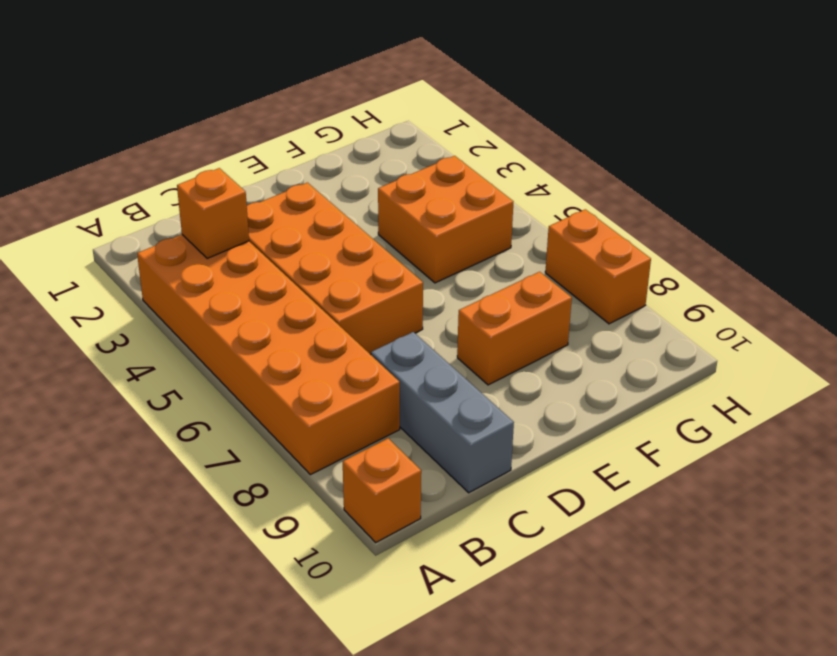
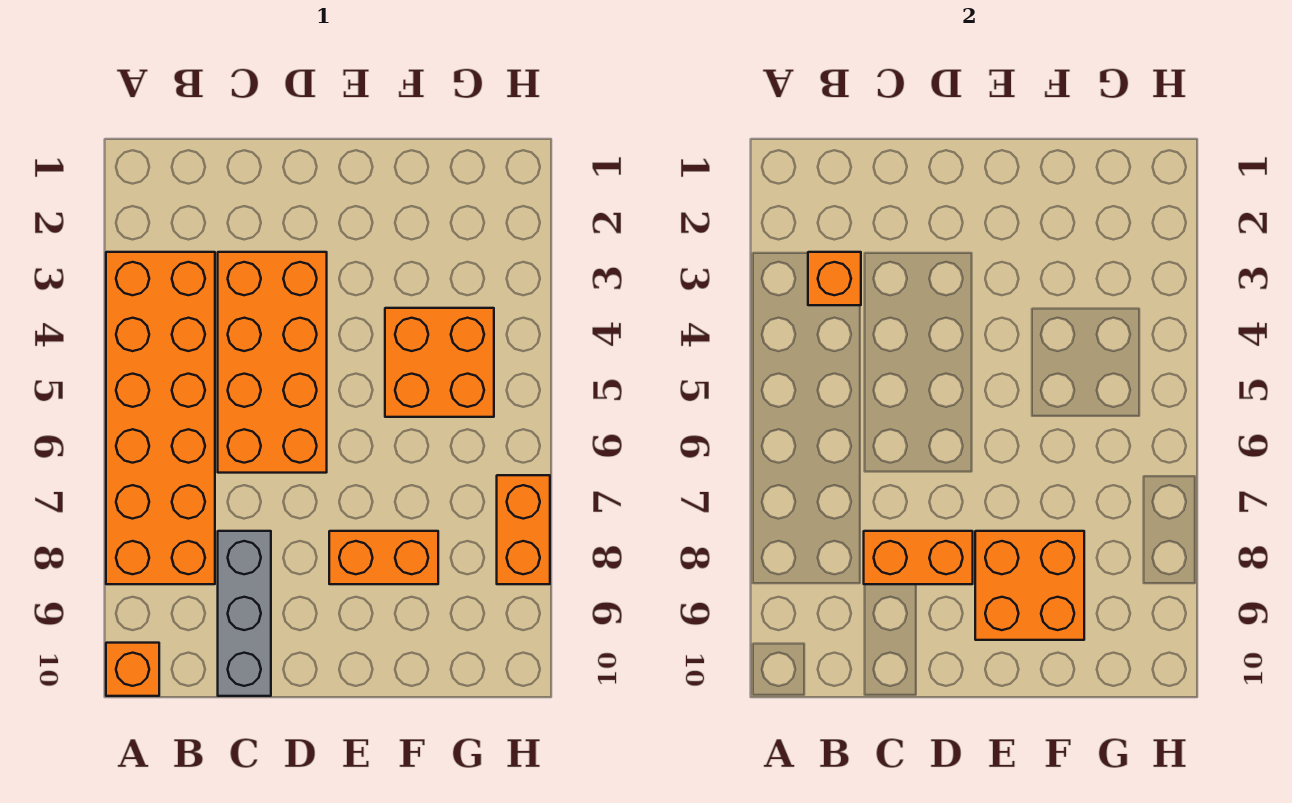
none -> orange brick C8:D8 level 2
none -> orange brick E8:F9 level 2

